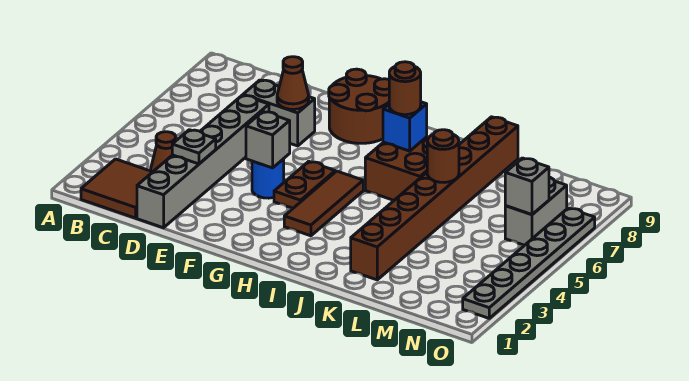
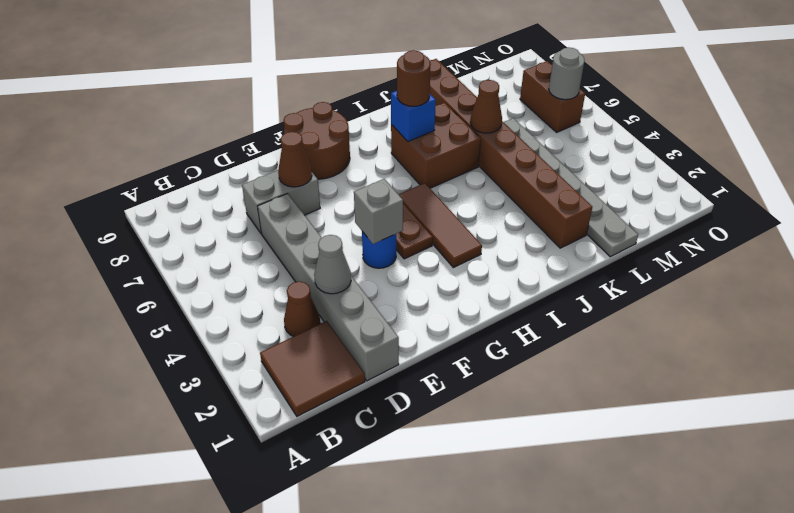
grey plate D3 level 2 -> grey cone D3 level 2
brown round brick K6 level 2 -> brown cone K6 level 2
grey brick N6:N7 level 1 -> brown brick N6:N7 level 1
grey brick N6 level 2 -> grey round brick N6 level 2
grey plate O2:O7 level 1 -> grey plate L1:L6 level 1

